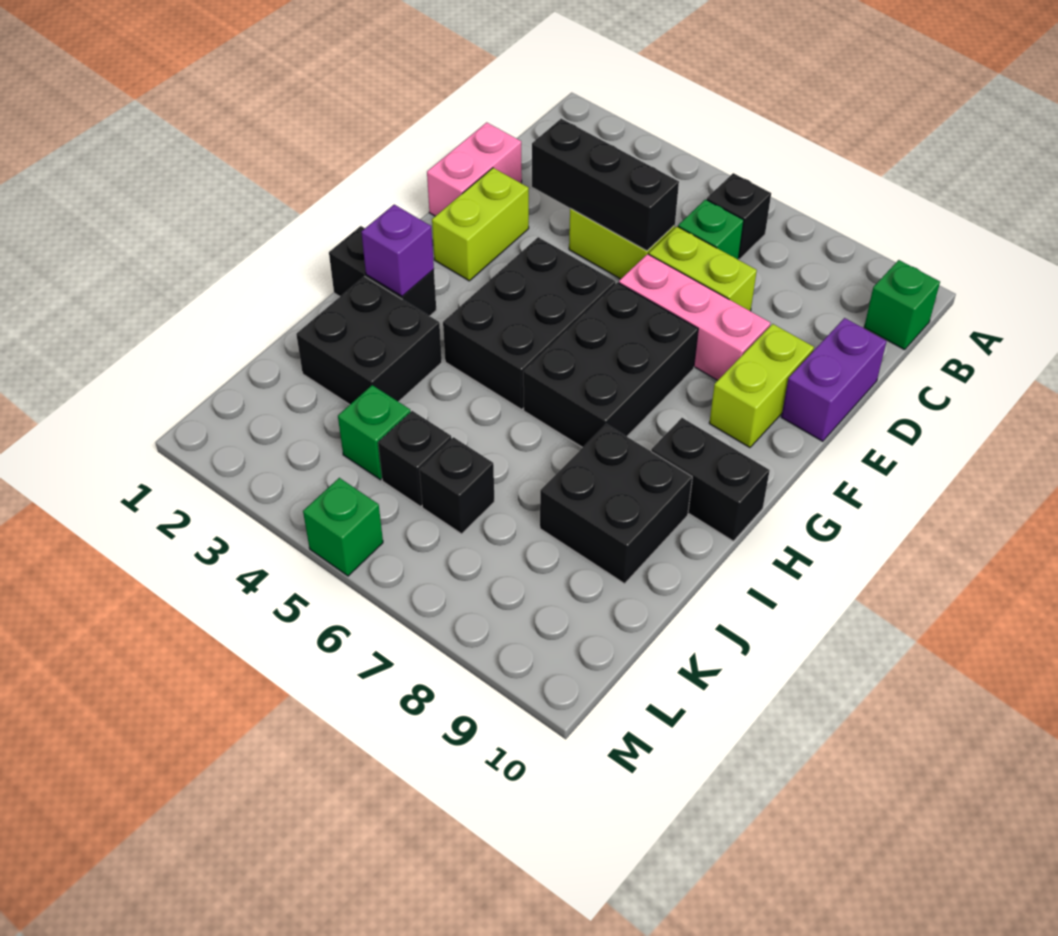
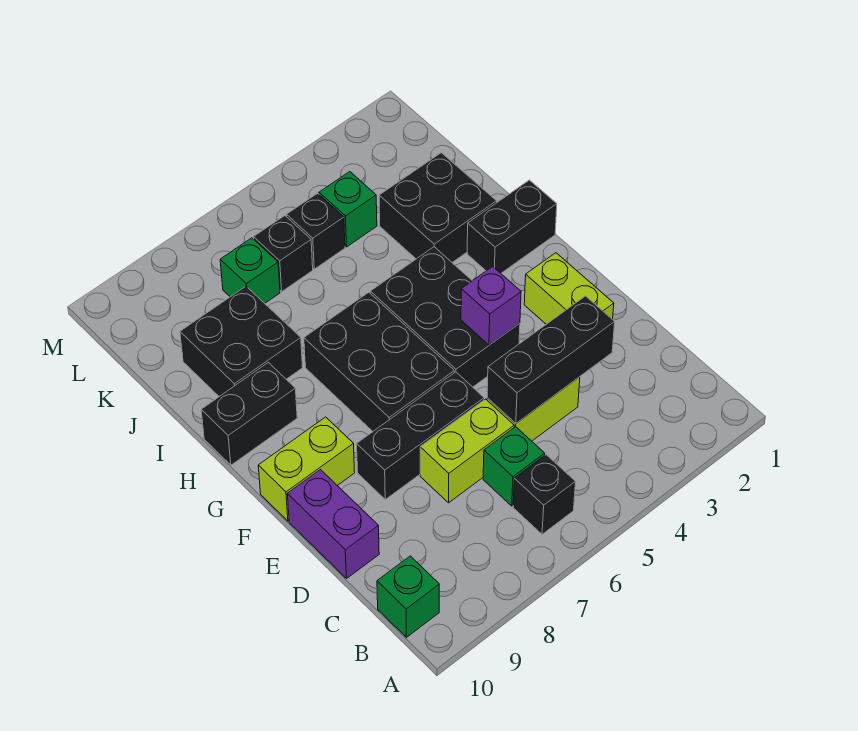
pink brick D1:E1 level 1 -> none
pink brick E6:E8 level 1 -> black brick E6:E8 level 1
lime brick E9:F9 level 1 -> lime brick F9:F10 level 1
purple brick H2 level 2 -> purple brick F4 level 2
green brick M5 level 1 -> green brick K7 level 1

